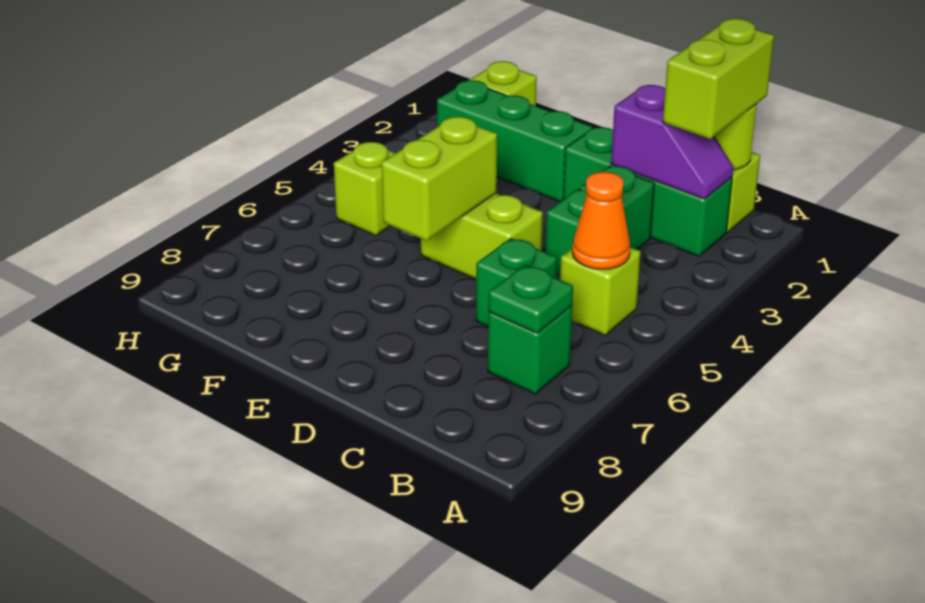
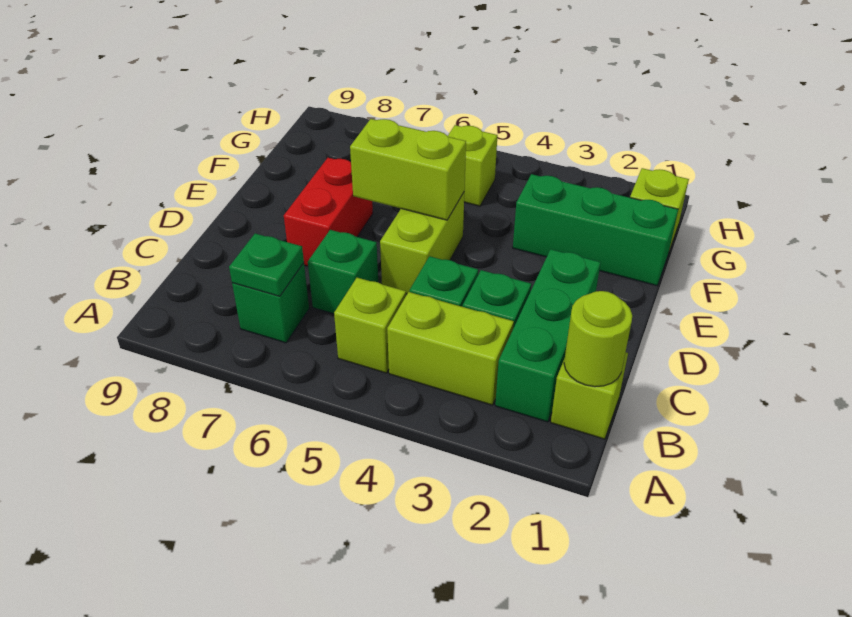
lime brick B1:B2 level 3 -> lime brick B3:B4 level 1
purple slope B2:C2 level 2 top C -> none
orange cone B5 level 2 -> none
none -> red brick D7:E7 level 1
green brick E2:G2 level 1 -> green brick F1:F3 level 1

